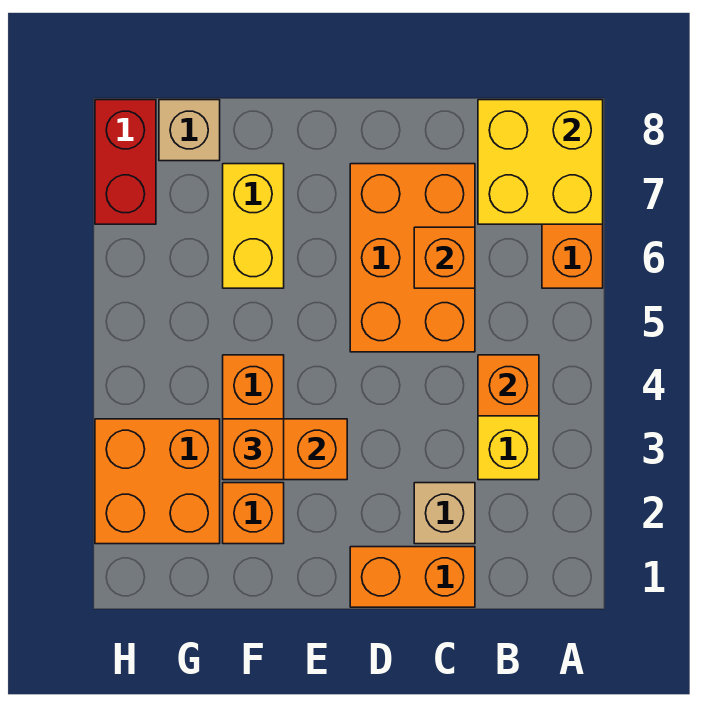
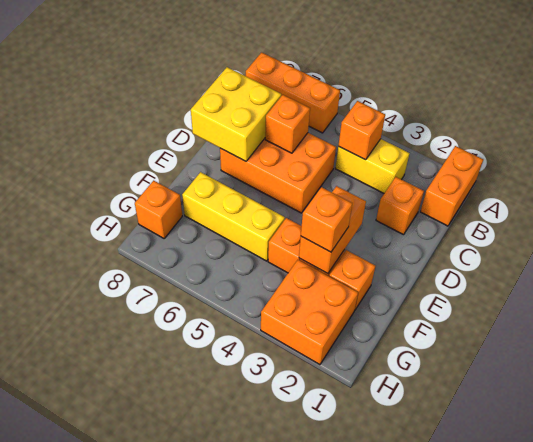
yellow brick A7:B8 level 2 -> yellow brick C7:D8 level 2
orange brick C1:D1 level 1 -> orange brick A1:B1 level 1
tan brick C2 level 1 -> orange brick C2 level 1
yellow brick F6:F7 level 1 -> yellow brick F5:F7 level 1
tan brick G8 level 1 -> orange brick G8 level 1
red brick H7:H8 level 1 -> none

